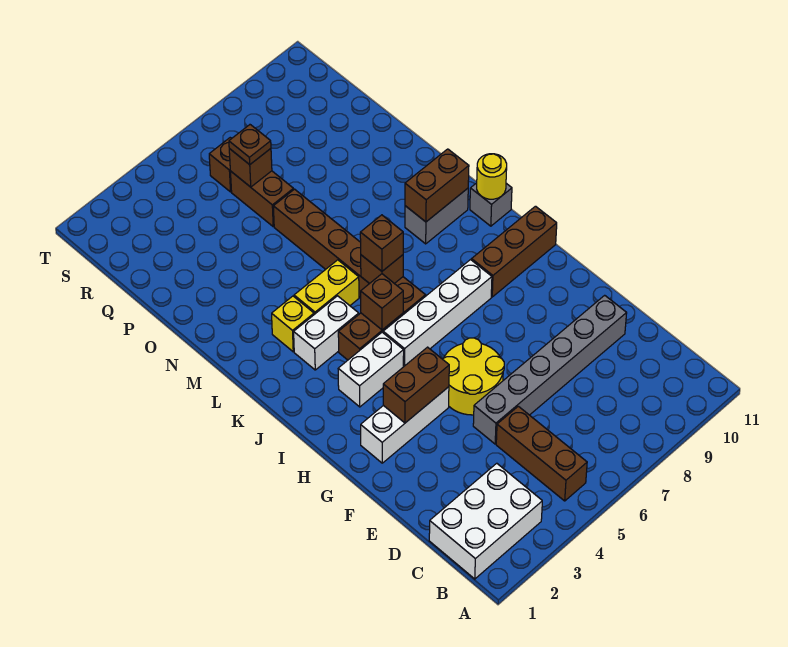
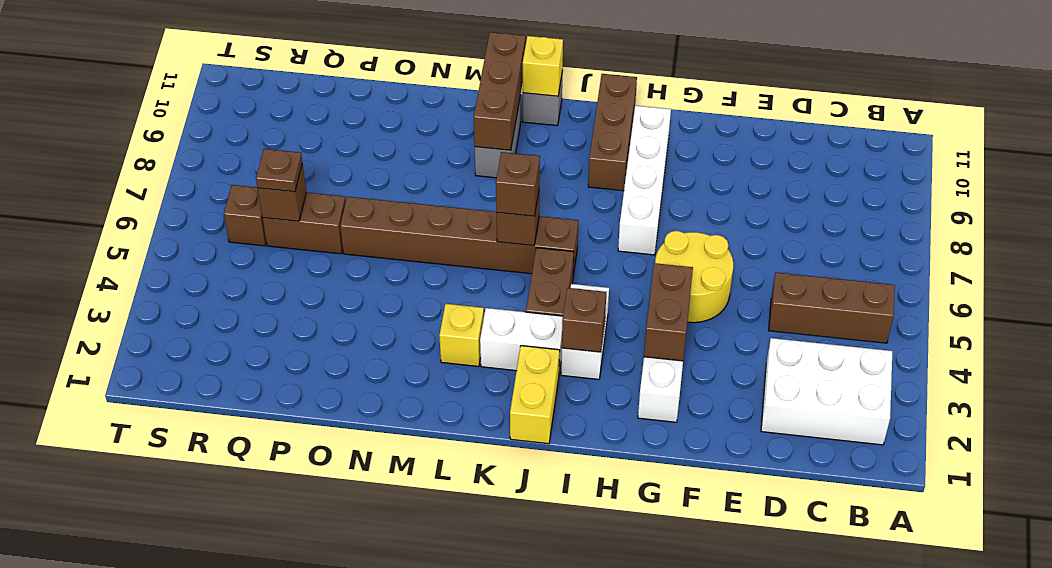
white brick B1:C3 level 1 -> white brick B2:D3 level 1
grey brick E5:E10 level 1 -> none
white brick I5:I8 level 1 -> white brick H7:H10 level 1
brown brick J5 level 2 -> brown brick I3 level 2
white brick K3:K4 level 1 -> white brick J3:K3 level 1
yellow round brick K11 level 2 -> yellow brick K11 level 2
yellow brick L4:L5 level 1 -> yellow brick J1:J2 level 1
brown brick L9:L10 level 2 -> brown brick L9:L11 level 2

